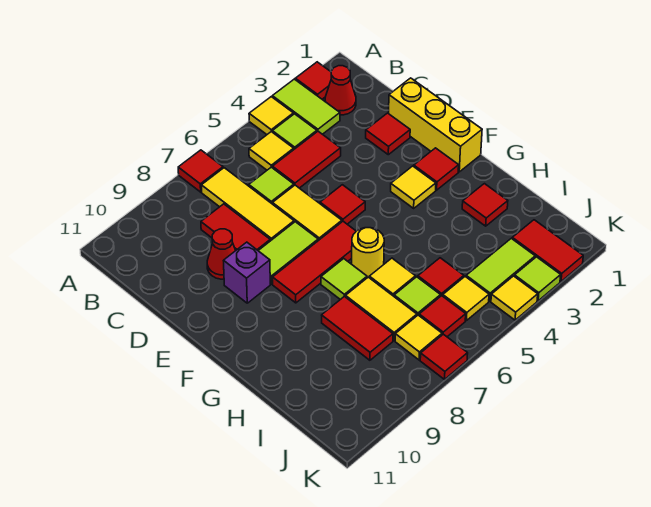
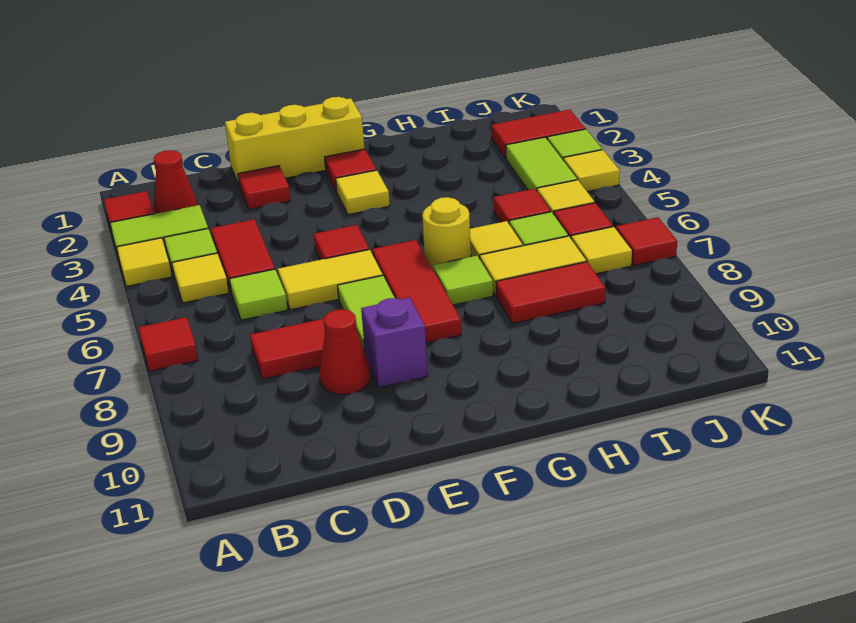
yellow tile B7:D7 level 1 -> none
red tile H2 level 1 -> none

